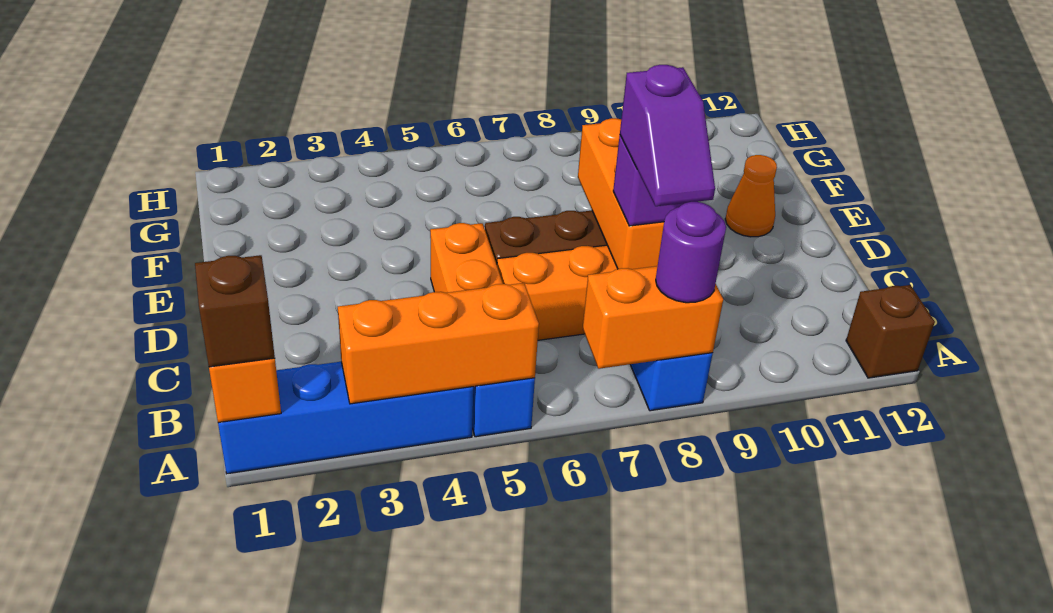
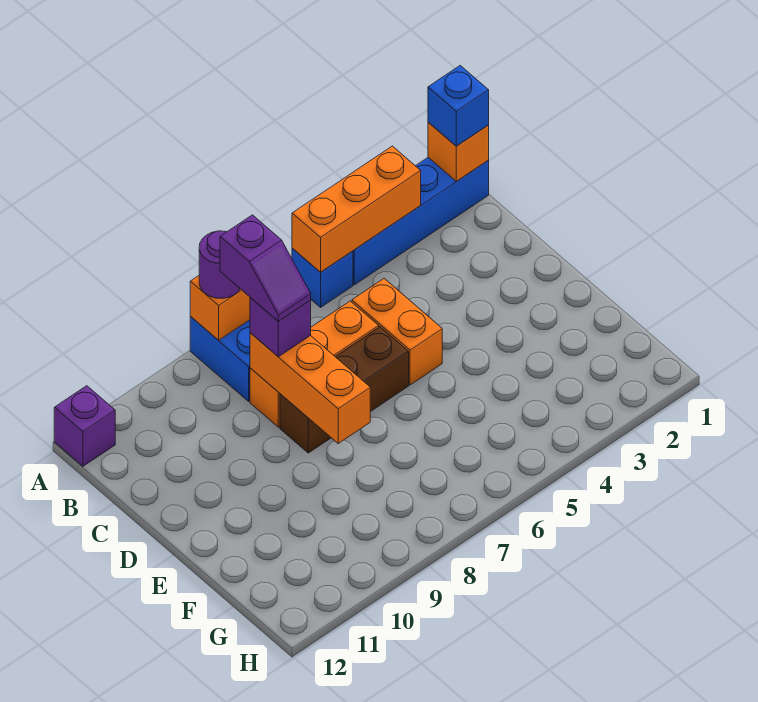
brown brick A1 level 3 -> blue brick A1 level 3
brown brick A12 level 1 -> purple brick A12 level 1
purple slope B8:C8 level 4 top C -> purple slope B8:C8 level 4 top B
orange cone E11 level 1 -> none

